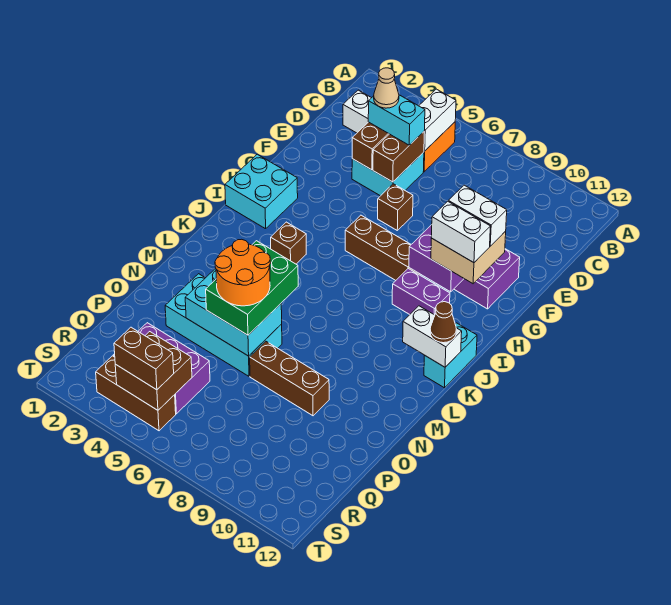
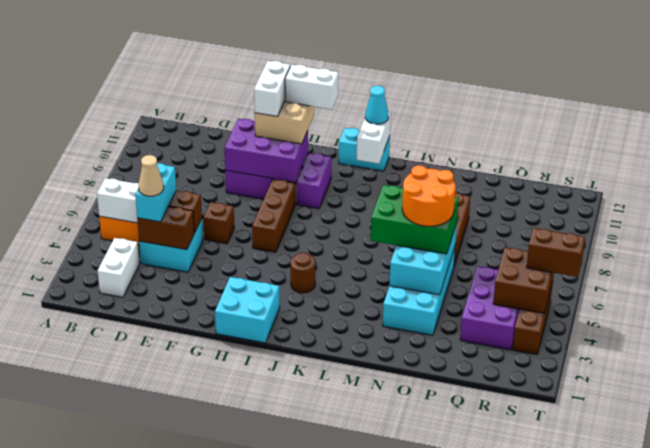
white brick H10:H11 level 4 -> white brick H11:I11 level 4
brown brick J4 level 1 -> brown round brick J4 level 1
brown cone K12 level 3 -> cyan cone K12 level 3
brown brick S4:S5 level 3 -> brown brick S5:T5 level 3

